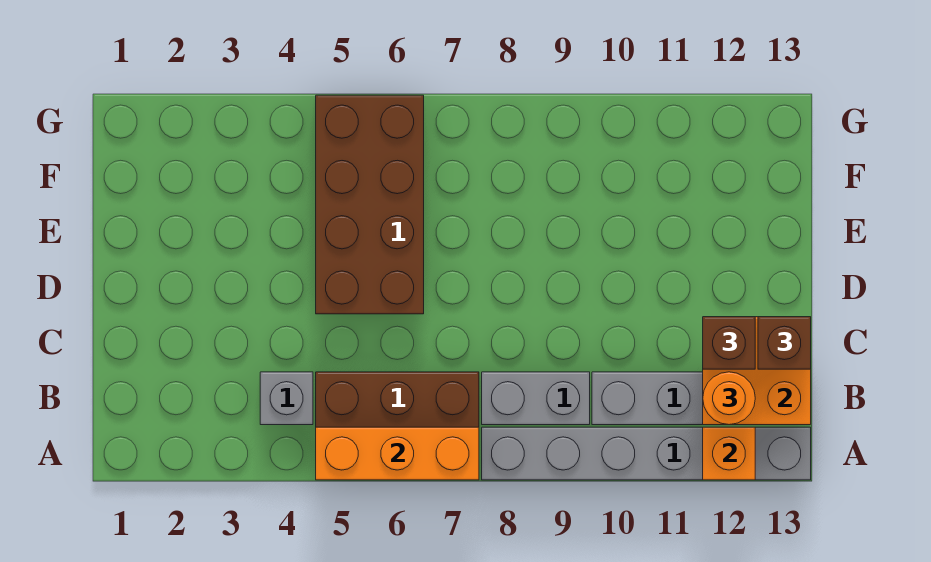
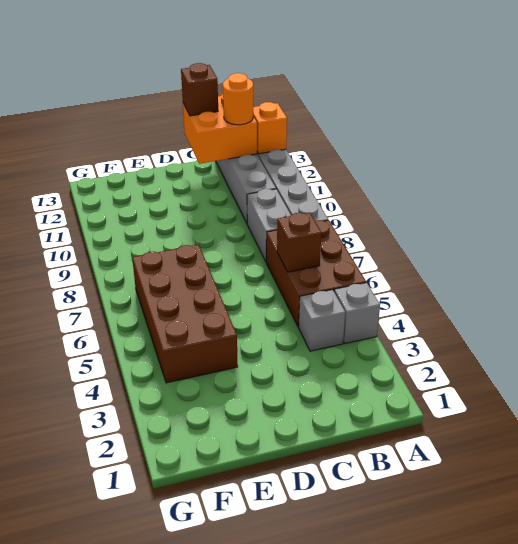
none -> grey brick A4 level 1
orange brick A5:A7 level 2 -> none
brown brick C12 level 3 -> brown brick B6 level 2
brown brick D5:G6 level 1 -> brown brick E4:F7 level 1

